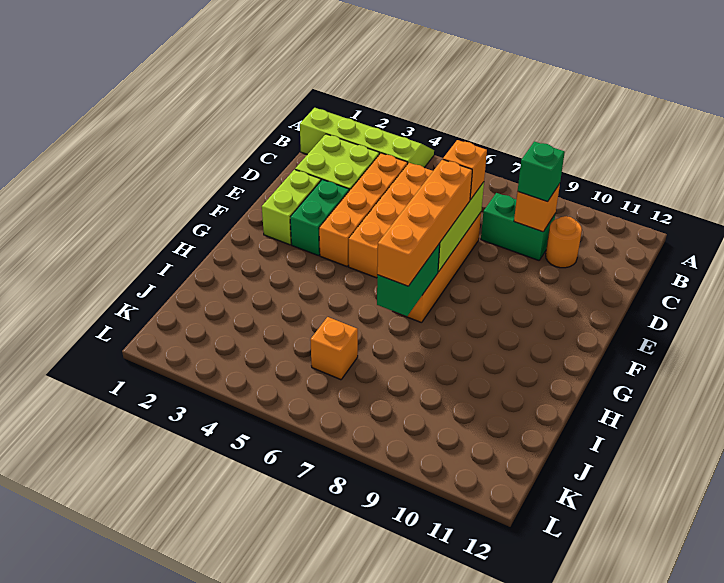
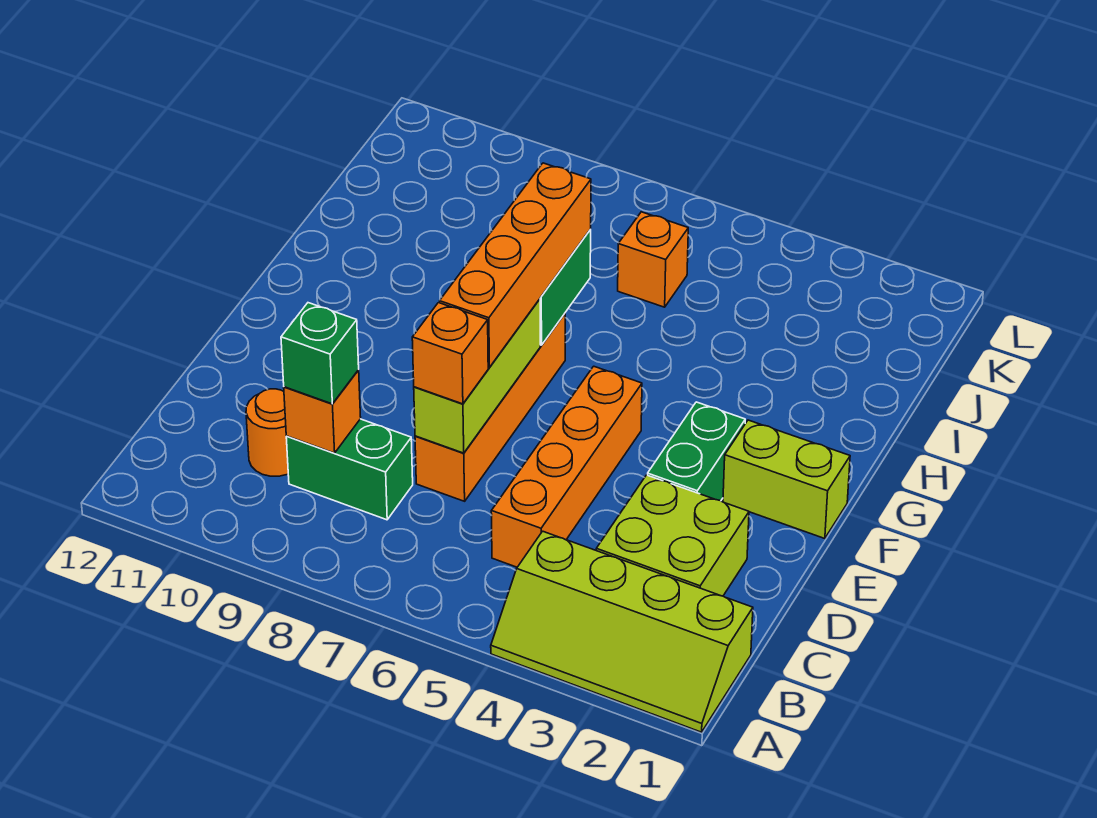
orange brick C4:F4 level 1 -> none
lime brick E2:F2 level 1 -> lime brick F1:F2 level 1

